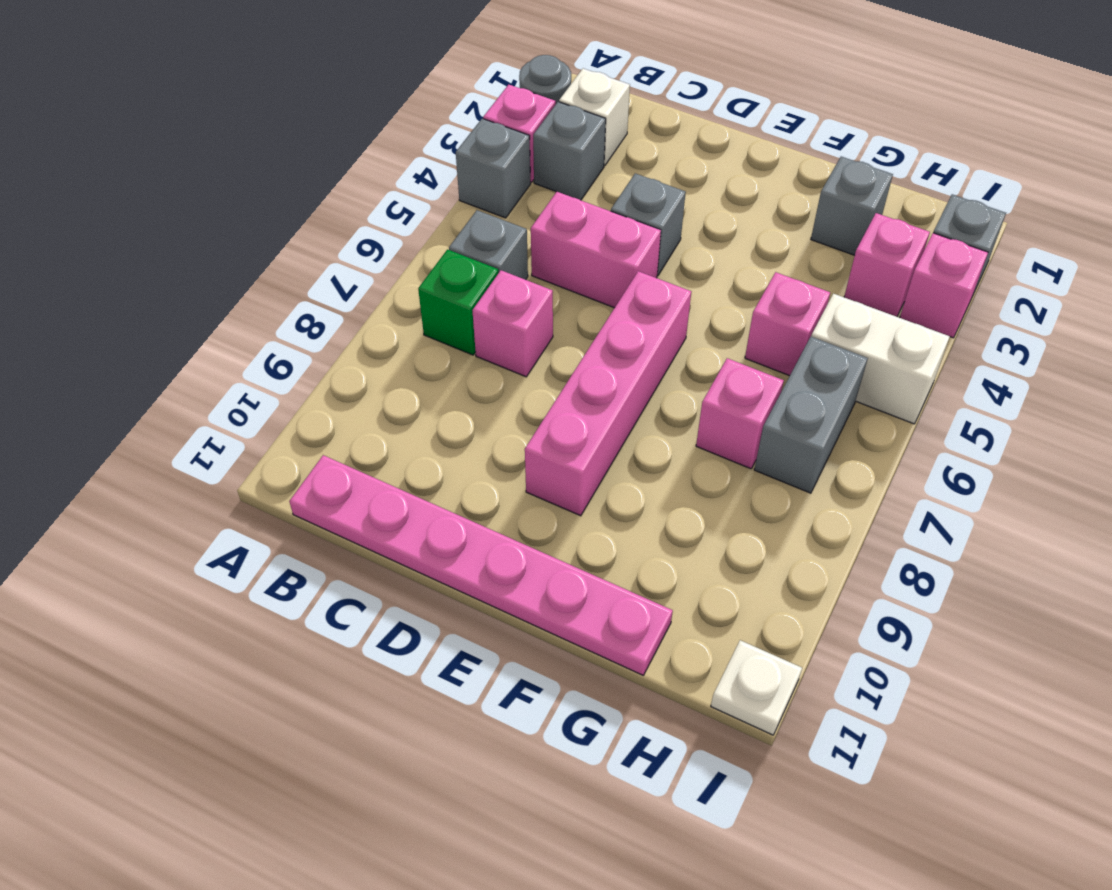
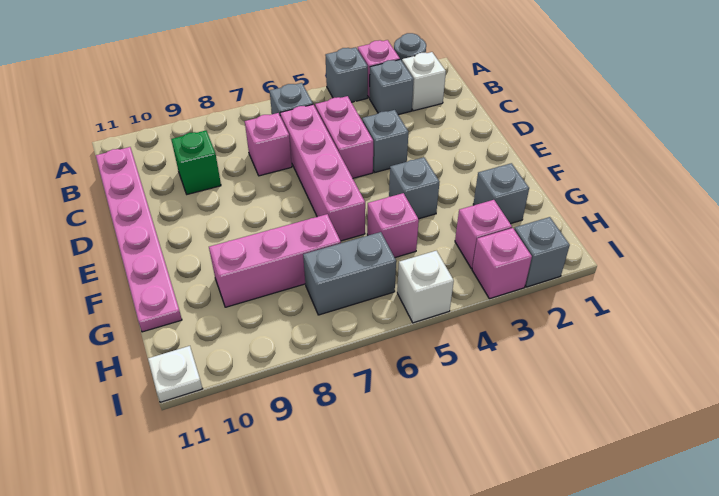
green brick B7 level 1 -> green brick C9 level 1
pink brick E6:E9 level 1 -> pink brick C6:F6 level 1
none -> grey brick F4 level 1
pink brick G7 level 1 -> pink brick G7:G9 level 1
white brick H5:I5 level 1 -> white brick I5 level 1

